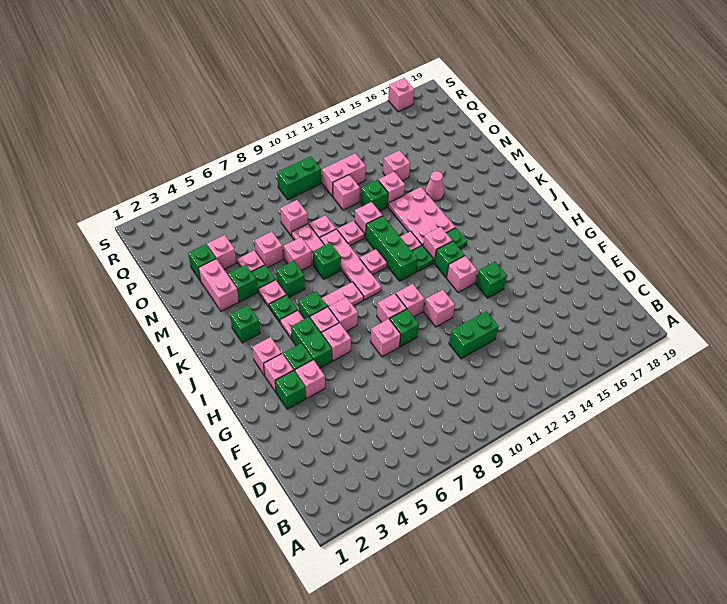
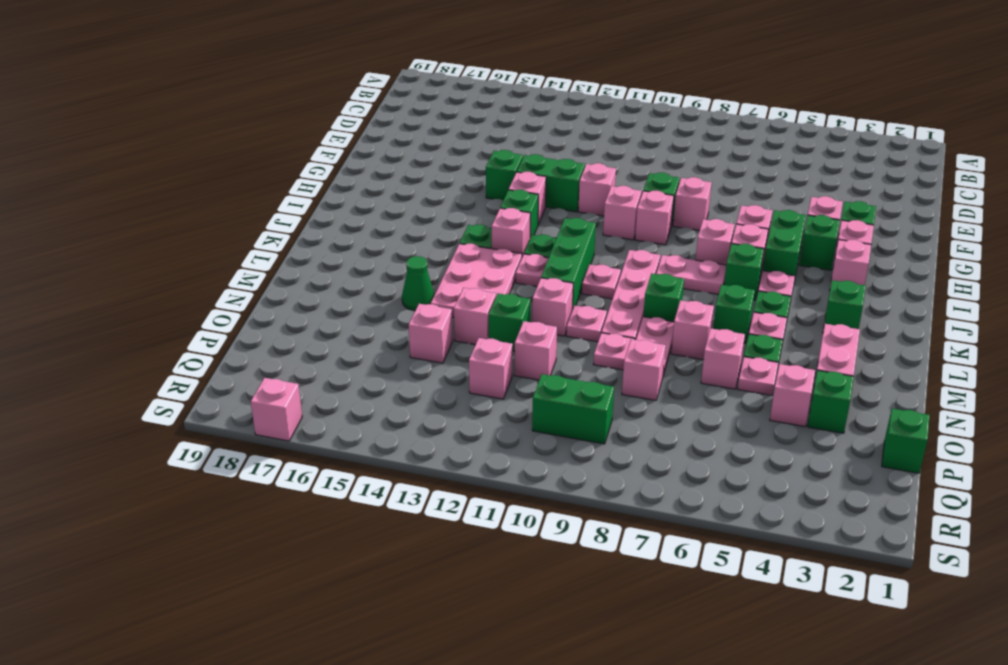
green brick E11:E12 level 1 -> green brick G12:G13 level 1
green brick M4 level 1 -> green brick P1 level 1
pink cone M15 level 1 -> green cone M15 level 1
pink brick P11:P12 level 1 -> pink brick P12 level 1

